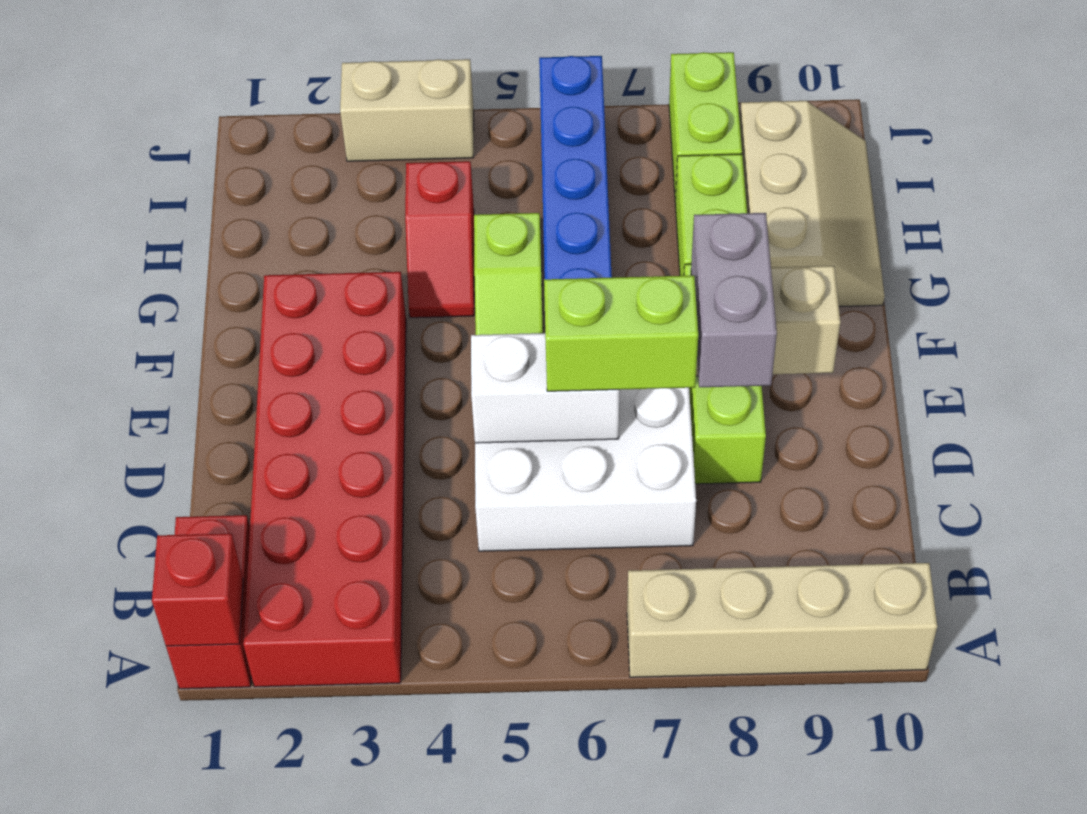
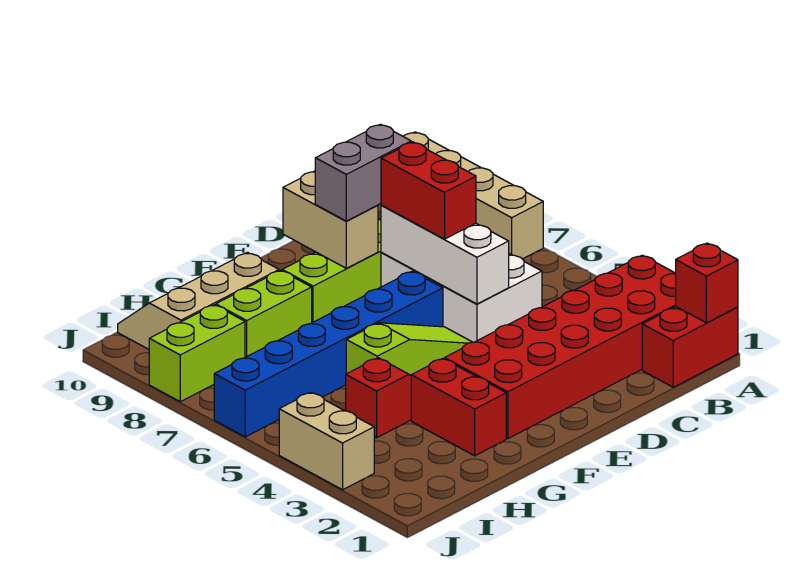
white brick D5:D6 level 2 -> white brick D5:D7 level 2
lime brick D6:D7 level 3 -> red brick D6:D7 level 3
none -> red brick G2:G3 level 1

